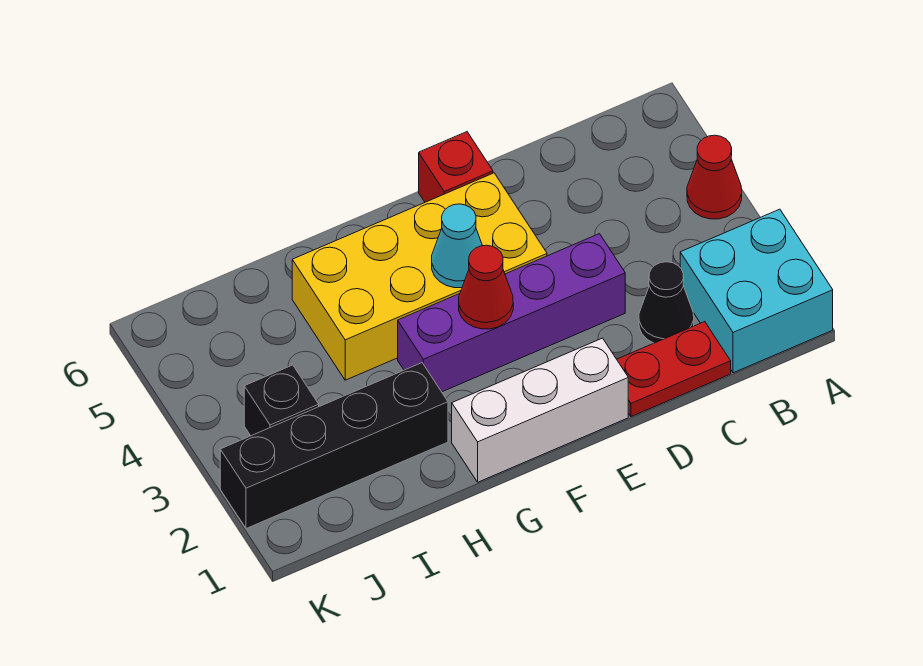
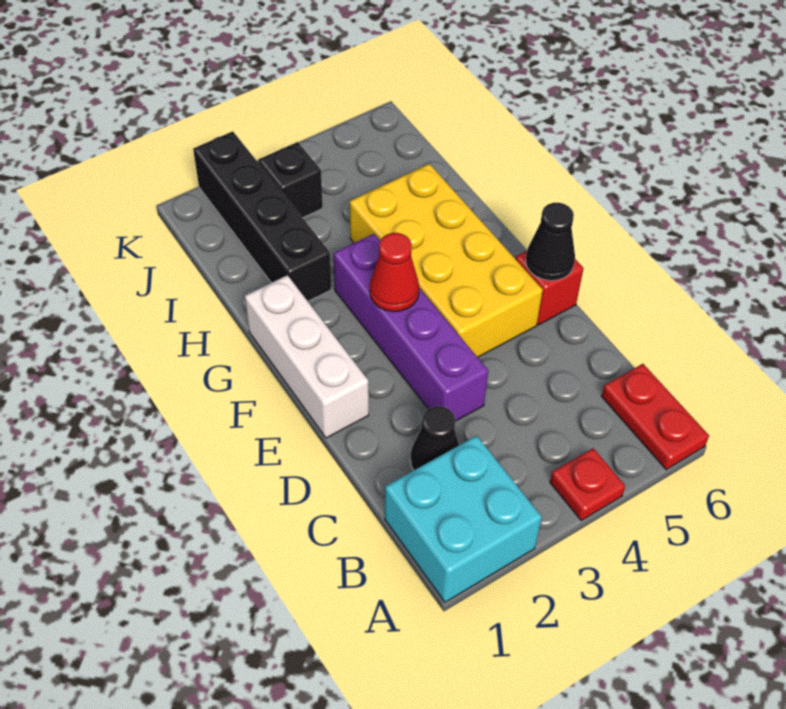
red cone A4 level 1 -> red plate A4 level 1
red plate C1:D1 level 1 -> red plate A6:B6 level 1
none -> black cone E6 level 2
cyan cone F4 level 2 -> none

